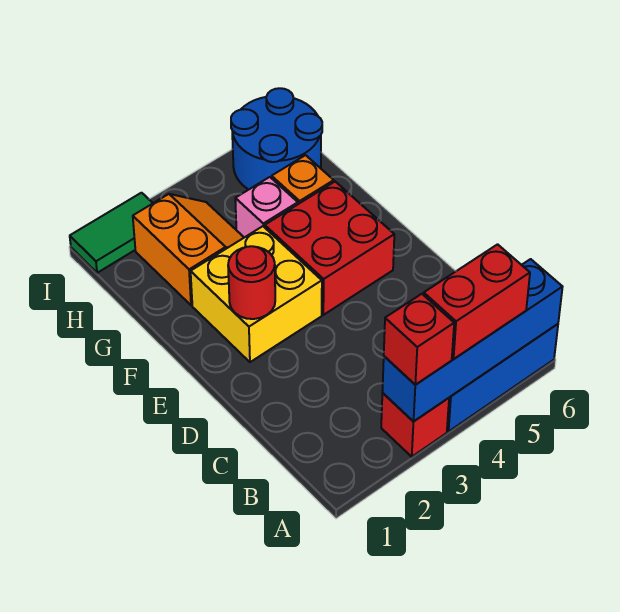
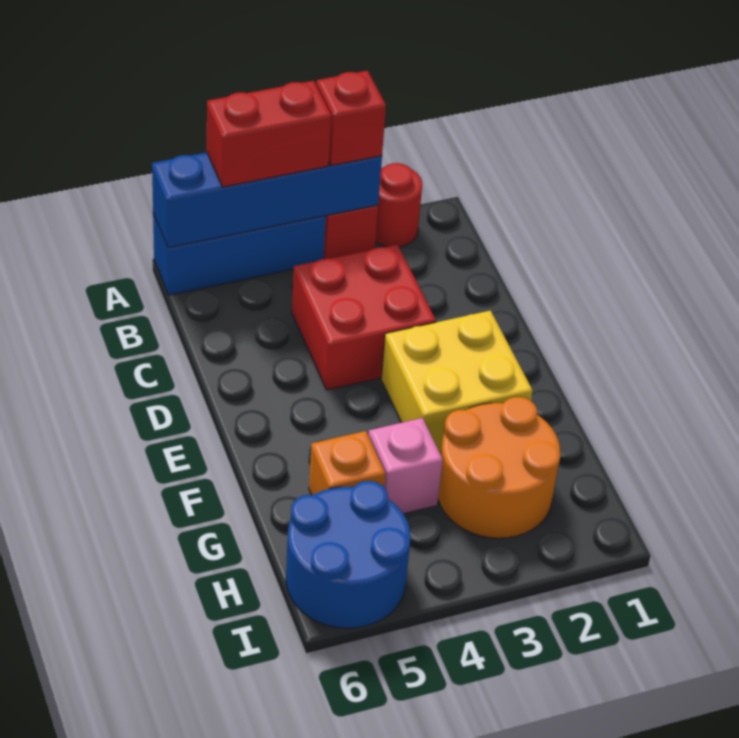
red round brick E2 level 2 -> red round brick A2 level 1
red brick E4:F5 level 1 -> red brick C3:D4 level 1
orange slope G2:H3 level 1 top 2 -> orange round brick G2:H3 level 1
green tile I1:I2 level 1 -> none

